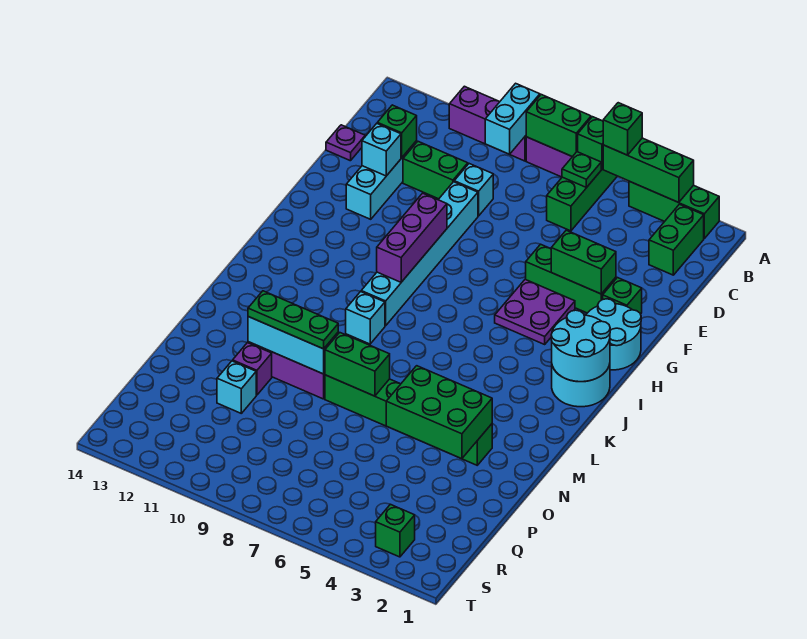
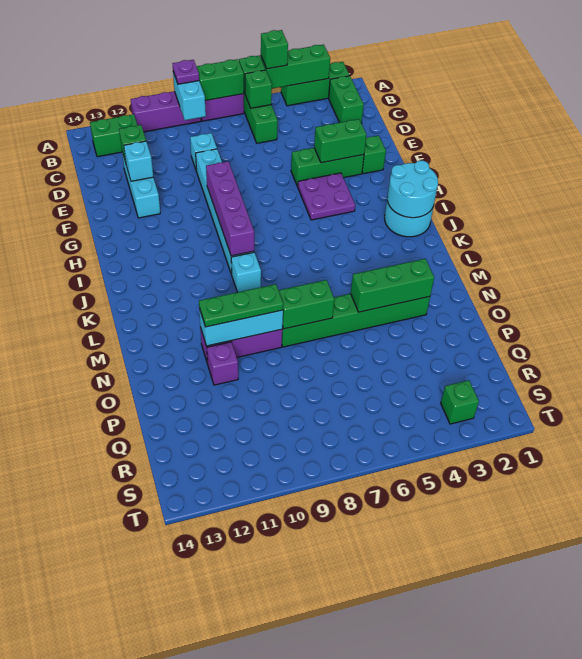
green plate B6 level 2 -> green brick B6 level 2
green brick D10:D11 level 1 -> green brick B12:B13 level 1
purple plate D14 level 1 -> purple plate A9 level 3
cyan round brick G1:H2 level 1 -> none
purple brick G9:I9 level 2 -> purple brick G9:J9 level 2
green brick N3:O5 level 2 -> green brick N3:N5 level 2
cyan brick P11 level 1 -> none

